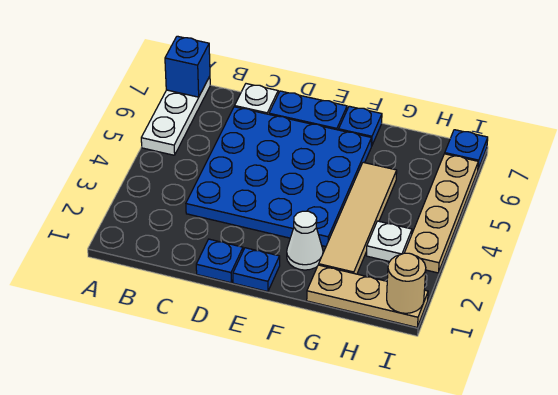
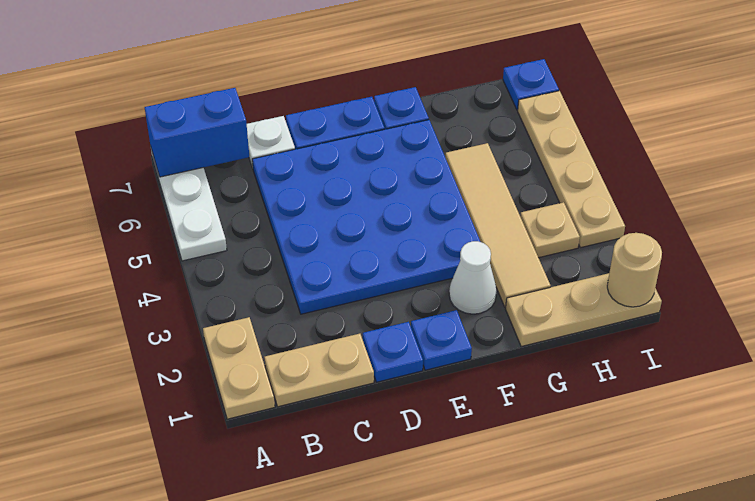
none -> tan plate A1:A2 level 1
blue brick A7 level 2 -> blue brick A7:B7 level 2
none -> tan plate B1:C1 level 1
white plate H3 level 1 -> tan plate H3 level 1

